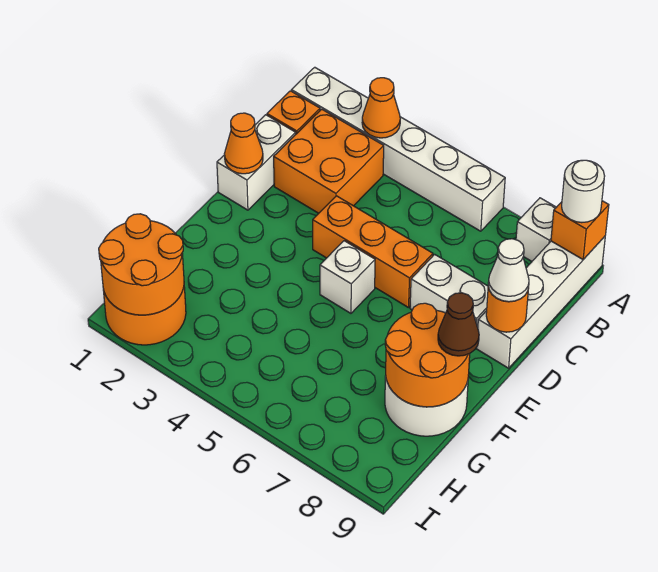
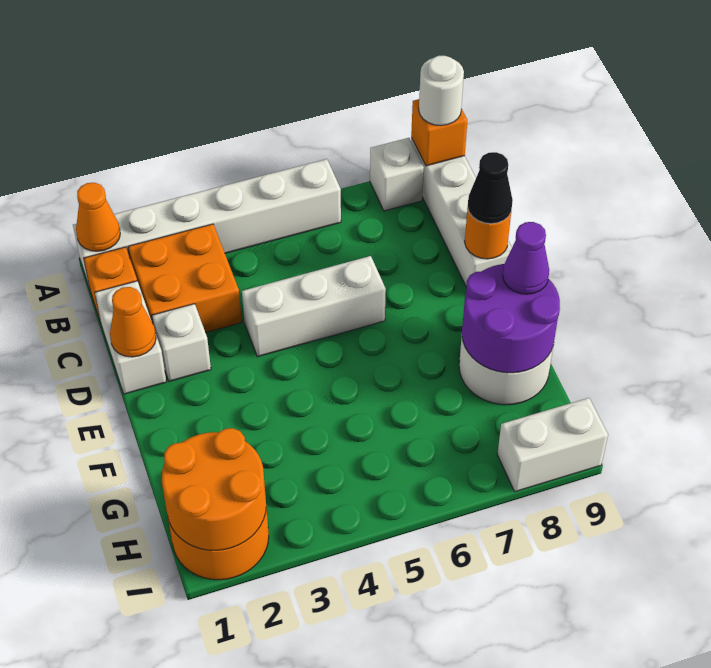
orange cone A3 level 2 -> orange cone A1 level 2
orange brick D4:D6 level 1 -> white brick D4:D6 level 1
white brick D7:D8 level 1 -> white brick I8:I9 level 1
white cone D9 level 3 -> black cone D9 level 3
white brick E5 level 1 -> white brick D2 level 1
orange round brick F8:G9 level 2 -> purple round brick F8:G9 level 2
brown cone F9 level 3 -> purple cone F9 level 3

